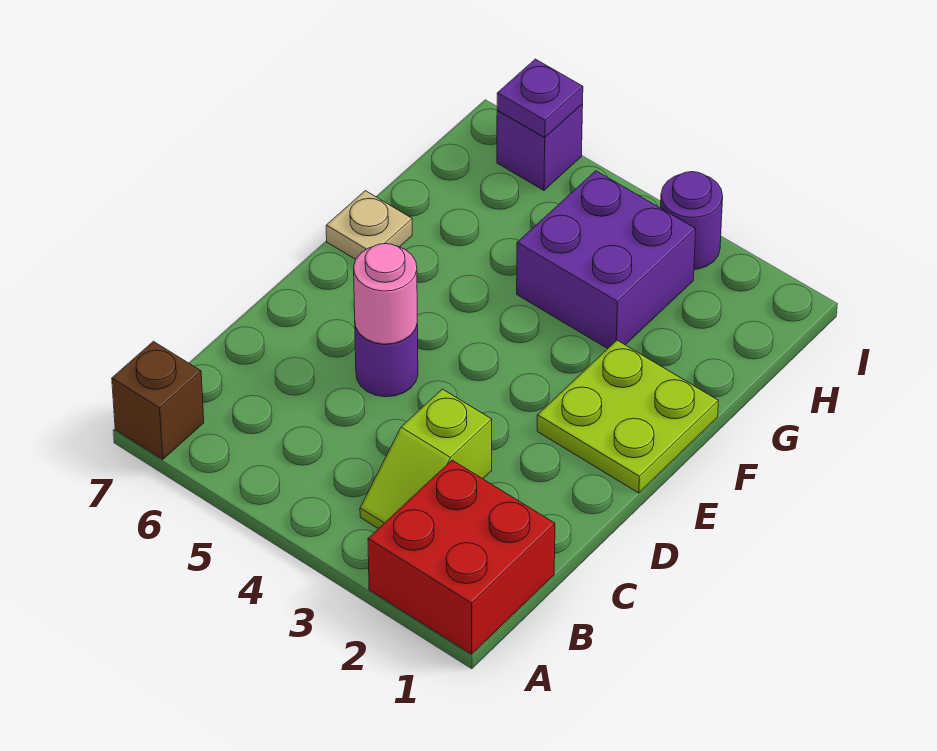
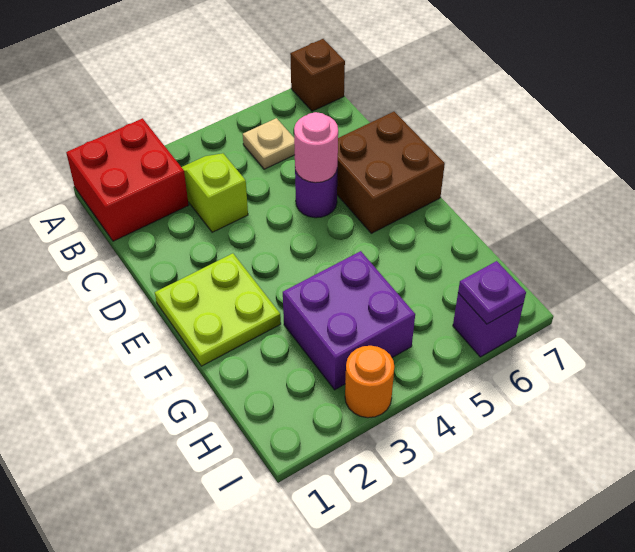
none -> brown brick D6:E7 level 1
tan plate F7 level 1 -> tan plate B5 level 1
purple round brick I3 level 1 -> orange round brick I3 level 1

